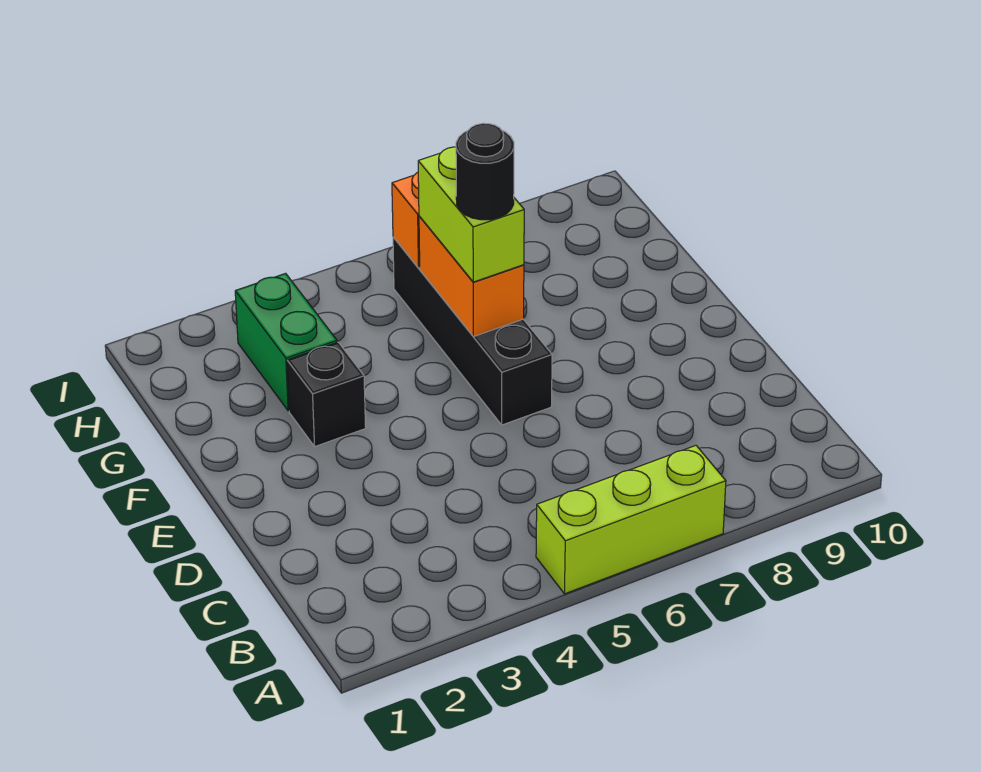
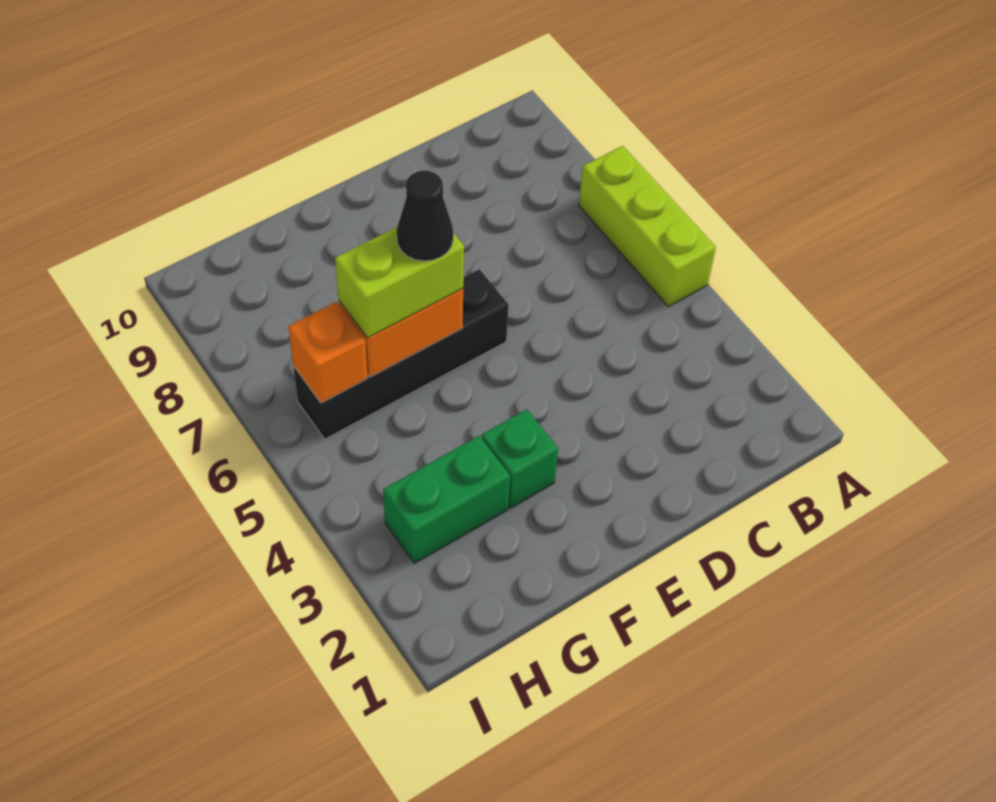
black brick F3 level 1 -> green brick F3 level 1
black round brick F6 level 4 -> black cone F6 level 4

